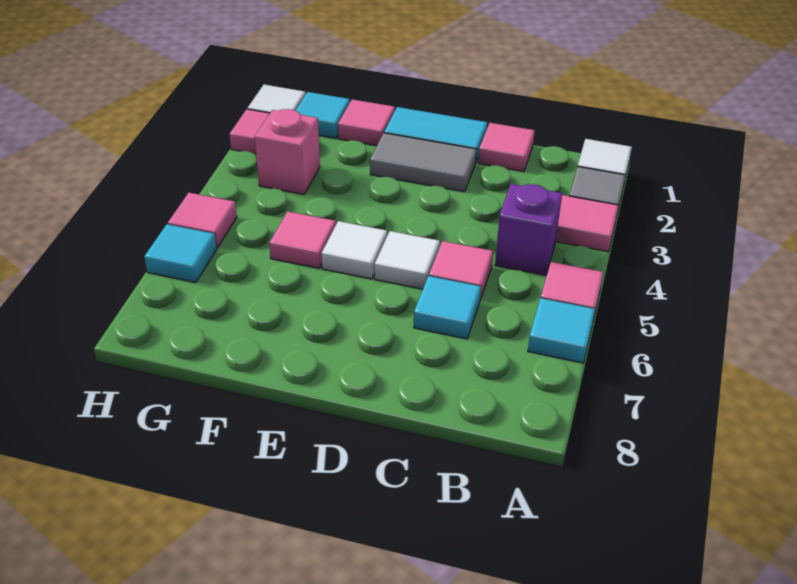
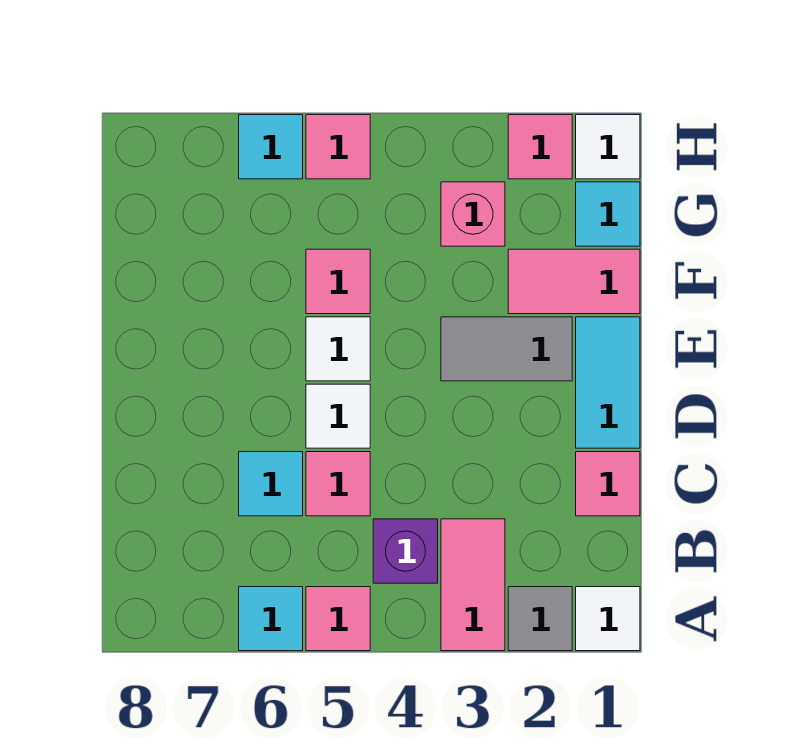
grey tile D2:E2 level 1 -> grey tile E2:E3 level 1
pink tile F1 level 1 -> pink tile F1:F2 level 1

